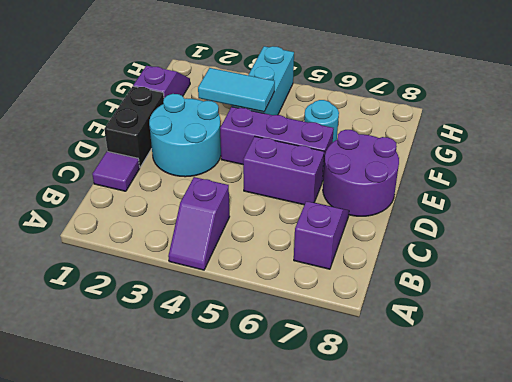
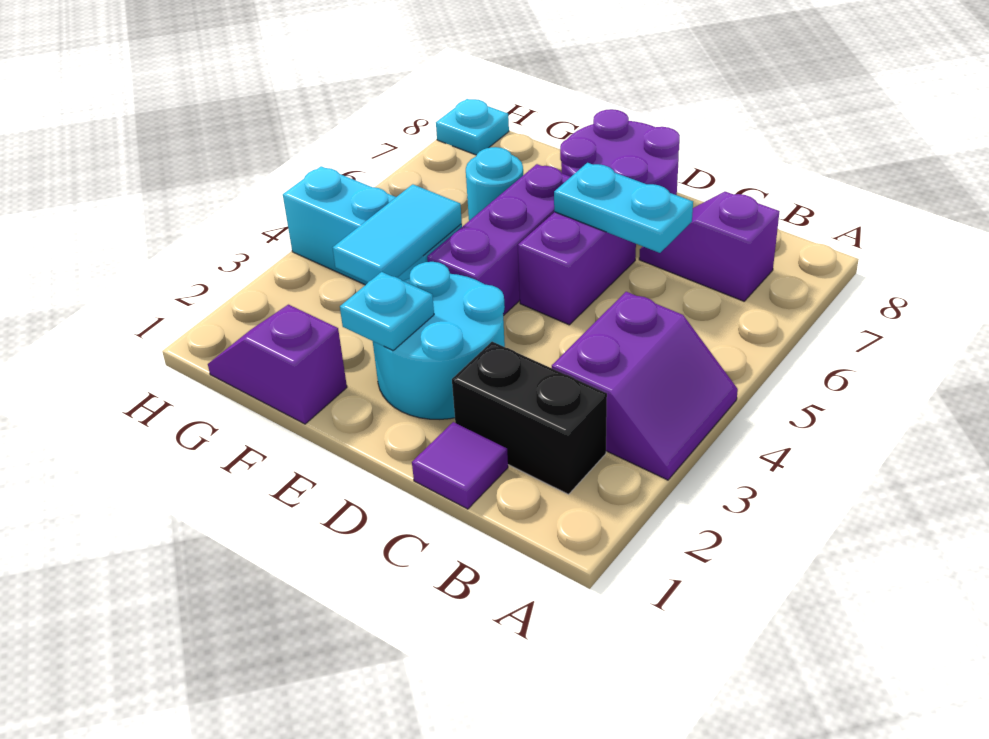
purple slope A4:B4 level 1 top B -> purple slope A3:B4 level 1 top B
none -> cyan plate C6:D6 level 2
black brick D1:E1 level 1 -> black brick B2:C2 level 1
none -> cyan plate E2 level 2
none -> cyan plate H8 level 1

